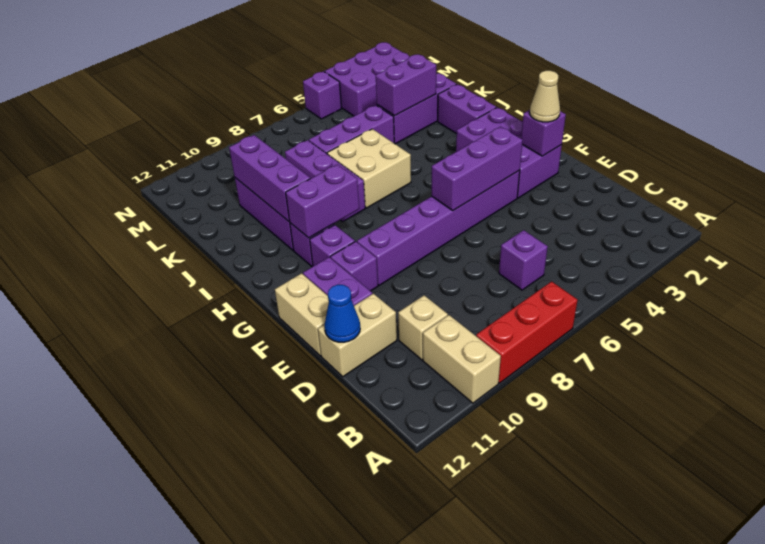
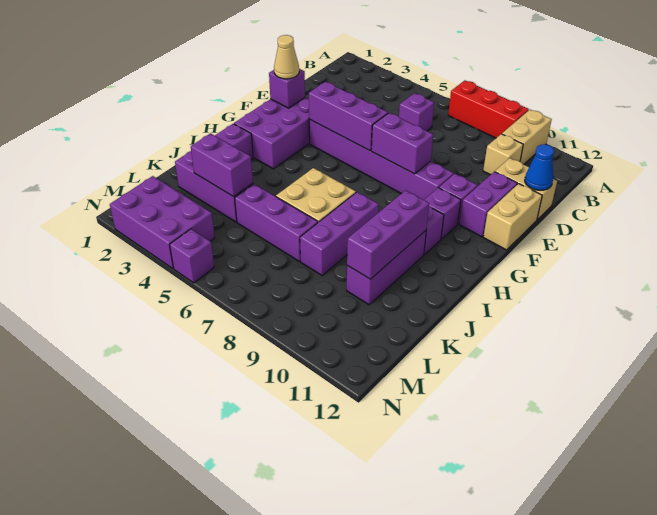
purple brick H9:H10 level 2 -> purple brick F7:F8 level 2

